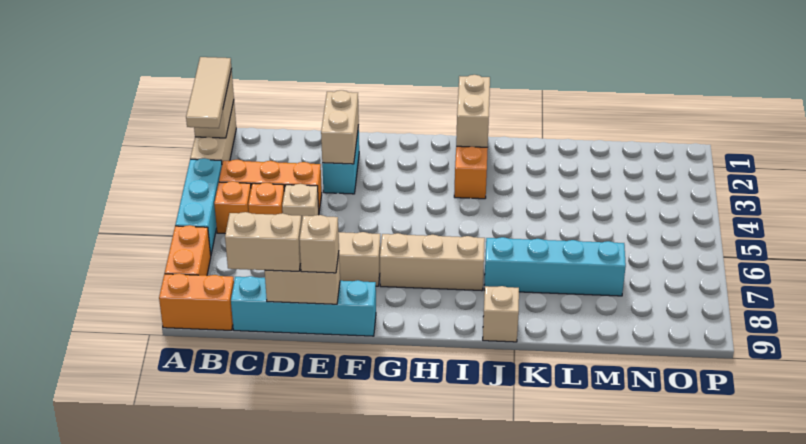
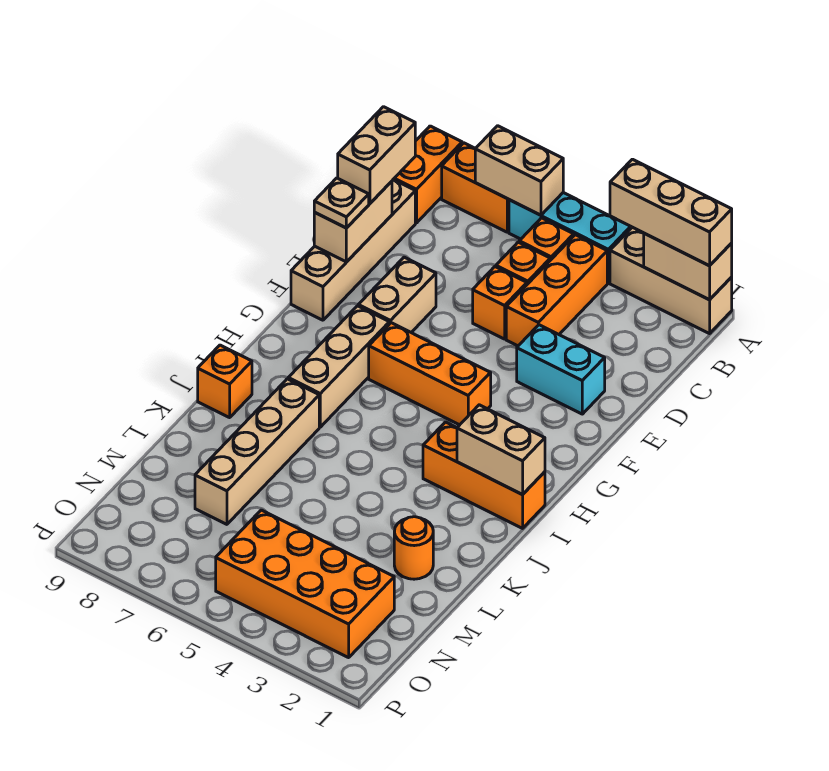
tan tile A1:A3 level 3 -> tan brick A1:A3 level 3
cyan brick C9:F9 level 1 -> tan brick C9:F9 level 1
tan brick D5 level 1 -> orange brick D5 level 1
tan brick E2:E3 level 2 -> tan brick A6:A7 level 2
tan brick E9 level 3 -> tan plate E9 level 3
none -> orange brick G4:G6 level 1
cyan brick J7:M7 level 1 -> tan brick J7:M7 level 1
tan brick J9 level 1 -> orange brick J9 level 1
none -> orange round brick L2 level 1
none -> orange brick N2:O5 level 1

